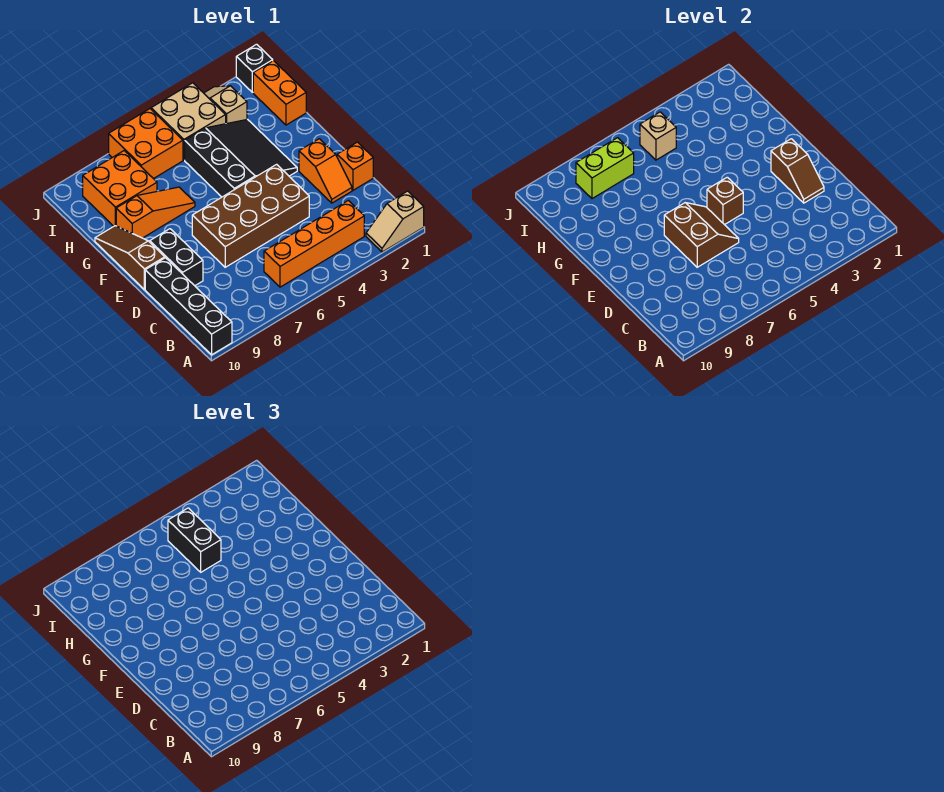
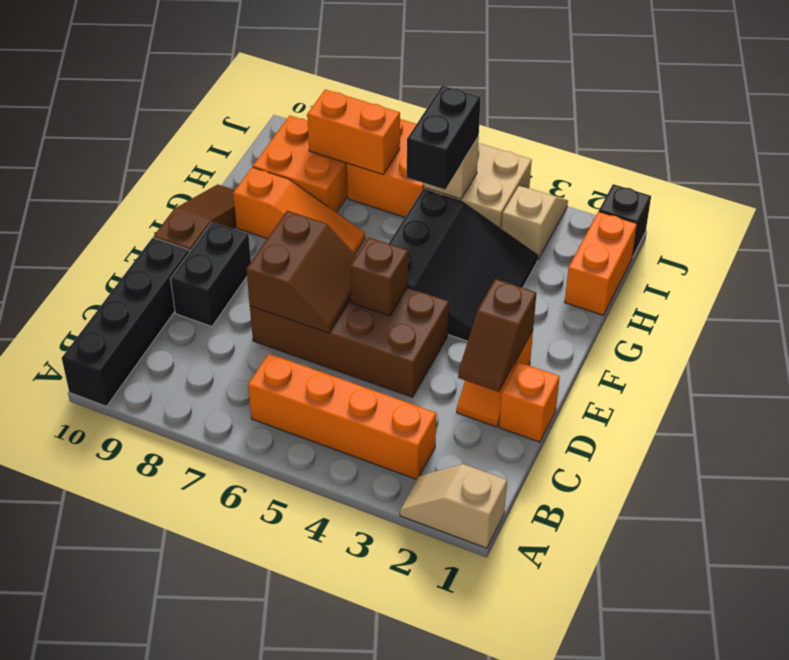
lime brick I7:I8 level 2 -> orange brick I7:I8 level 2

